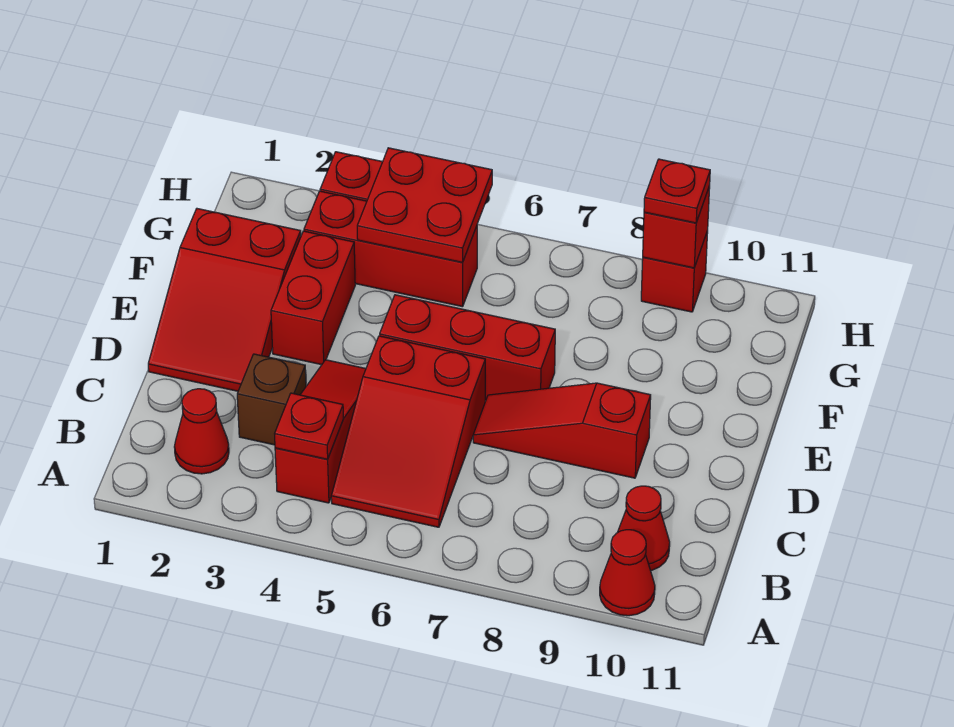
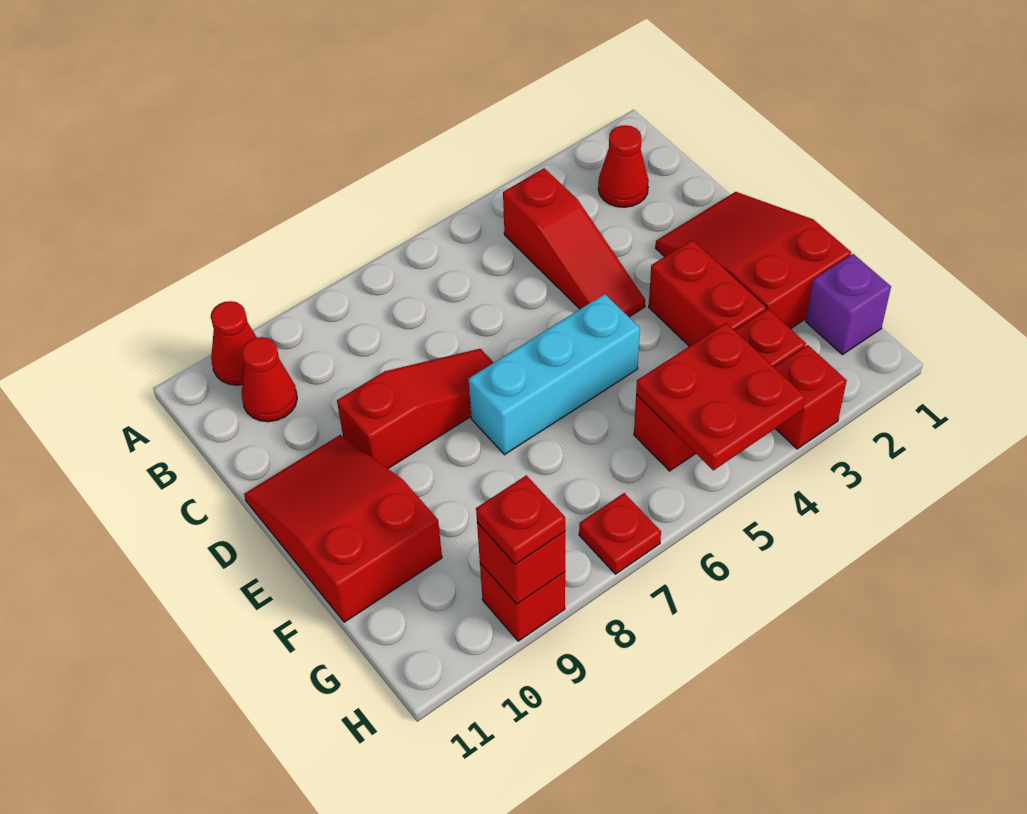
red plate B4 level 2 -> red plate H7 level 1
red slope B5:D6 level 1 top D -> red slope D10:F11 level 1 top F
brown brick C3 level 1 -> none
red brick E5:E7 level 1 -> cyan brick E5:E7 level 1
none -> purple brick G1 level 1

